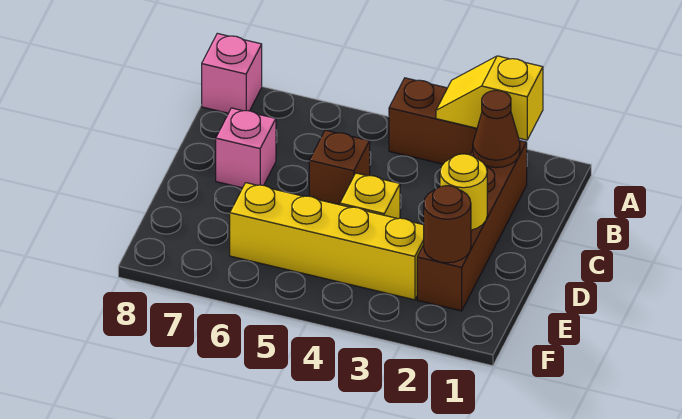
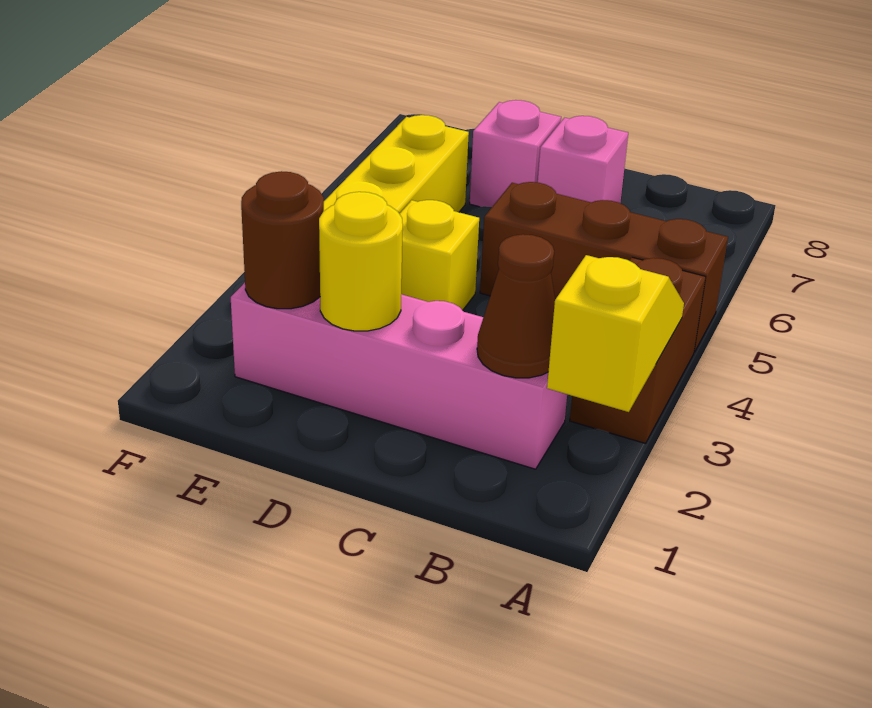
pink brick A8 level 1 -> pink brick D7 level 1
brown brick B2:E2 level 1 -> pink brick B2:E2 level 1
brown brick C5 level 1 -> brown brick A5:C5 level 1

